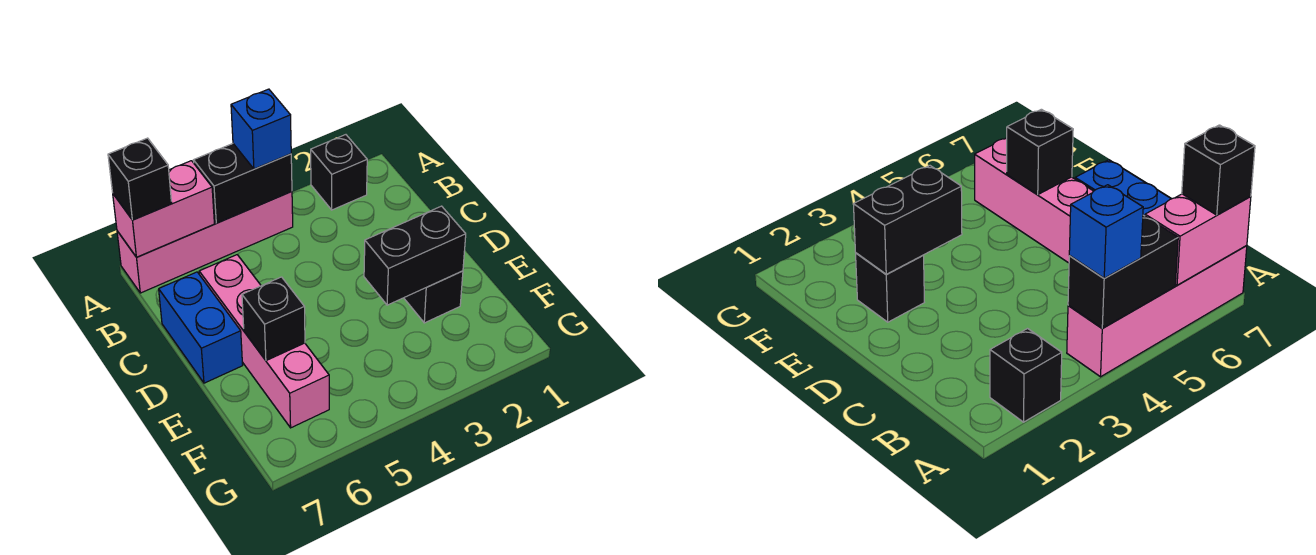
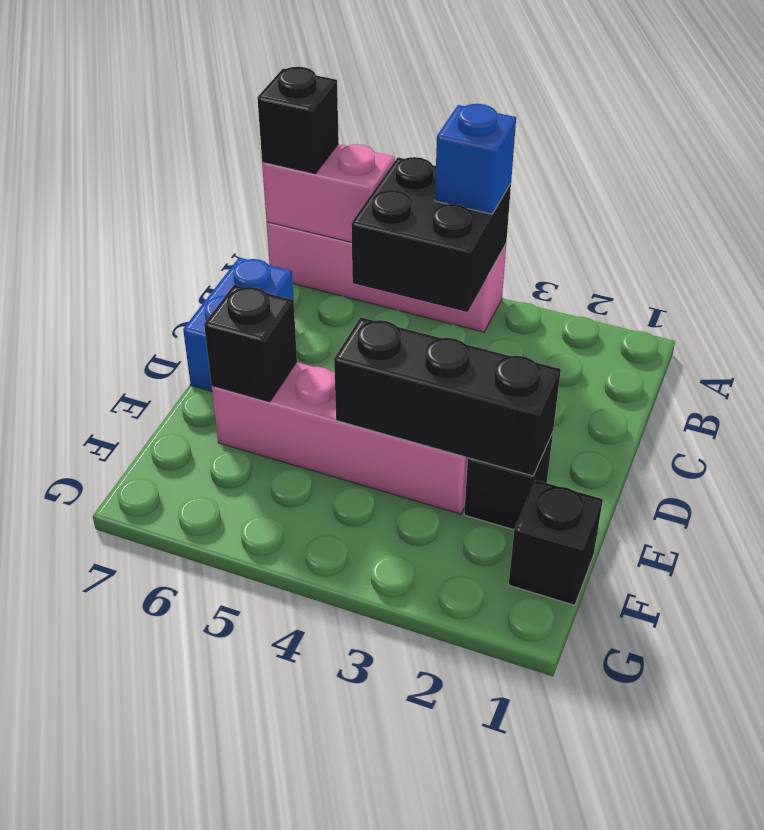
black brick A2 level 1 -> black brick F1 level 1
black brick A4:A5 level 2 -> black brick A4:B5 level 2
pink brick C6:F6 level 1 -> pink brick E3:E6 level 1
black brick E2:E3 level 2 -> black brick E2:E4 level 2

